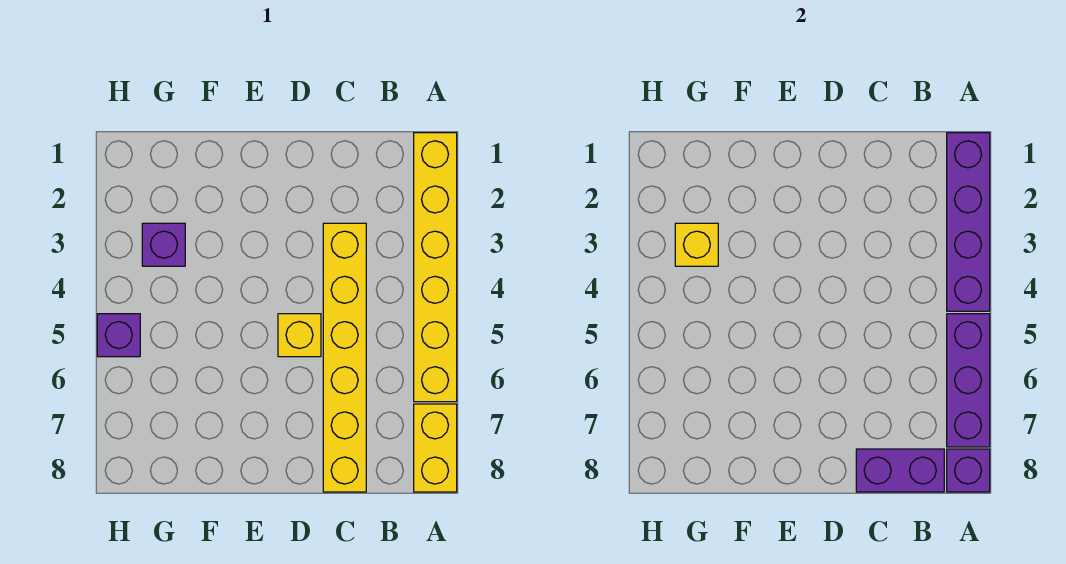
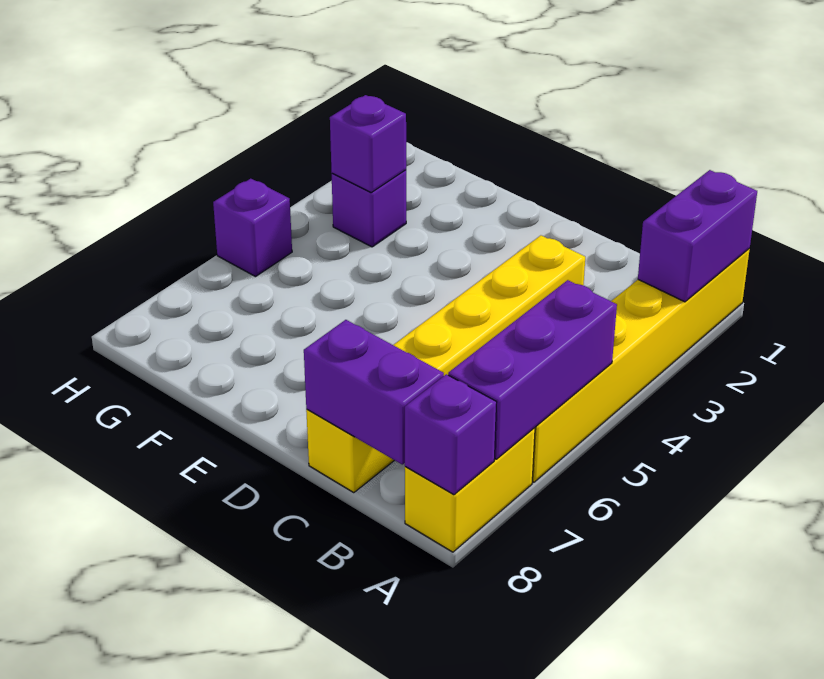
purple brick A1:A4 level 2 -> purple brick A1:A2 level 2
yellow brick D5 level 1 -> none
yellow brick G3 level 2 -> purple brick G3 level 2

